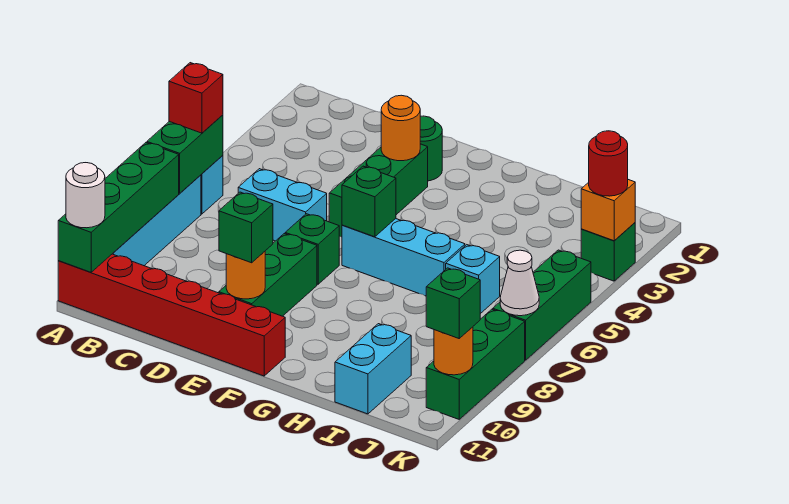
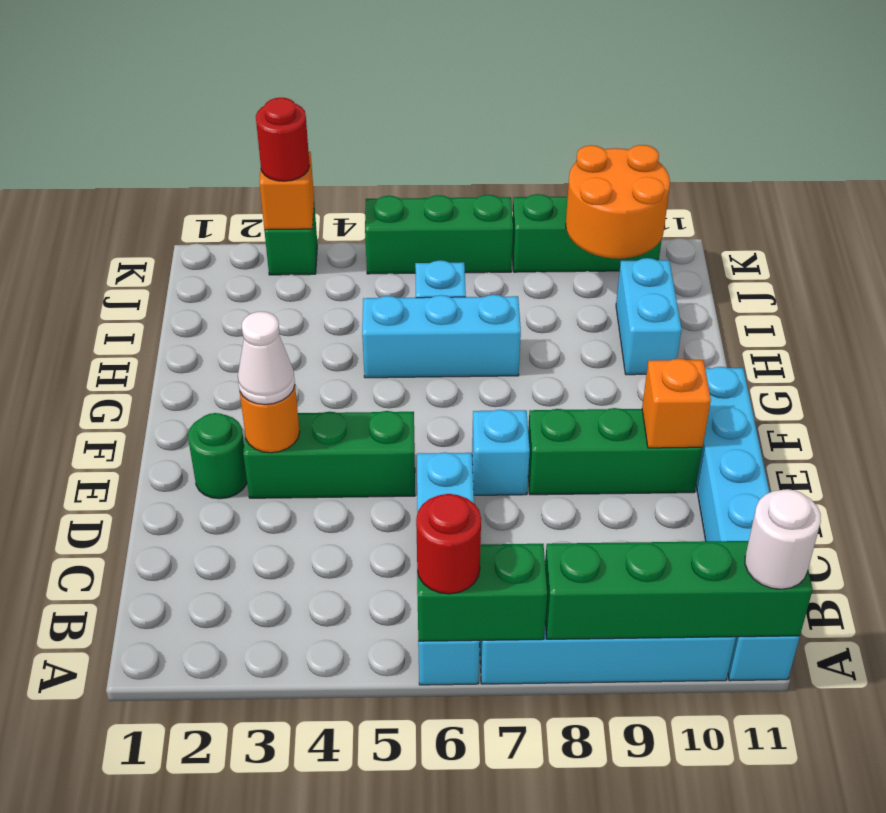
red brick A6 level 3 -> red round brick A6 level 3
red brick A11:F11 level 1 -> cyan brick A11:F11 level 1
green brick E7 level 1 -> cyan brick E7 level 1
orange round brick E10 level 2 -> orange brick E10 level 2
green brick E10 level 3 -> none
cyan brick F6:H6 level 1 -> cyan brick H5:H7 level 1
green brick F6 level 2 -> none
cyan brick I10:I11 level 1 -> cyan brick H10:I10 level 1
white cone K7 level 2 -> white cone E3 level 3
orange round brick K10 level 2 -> orange round brick J9:K10 level 2
green brick K10 level 3 -> none

